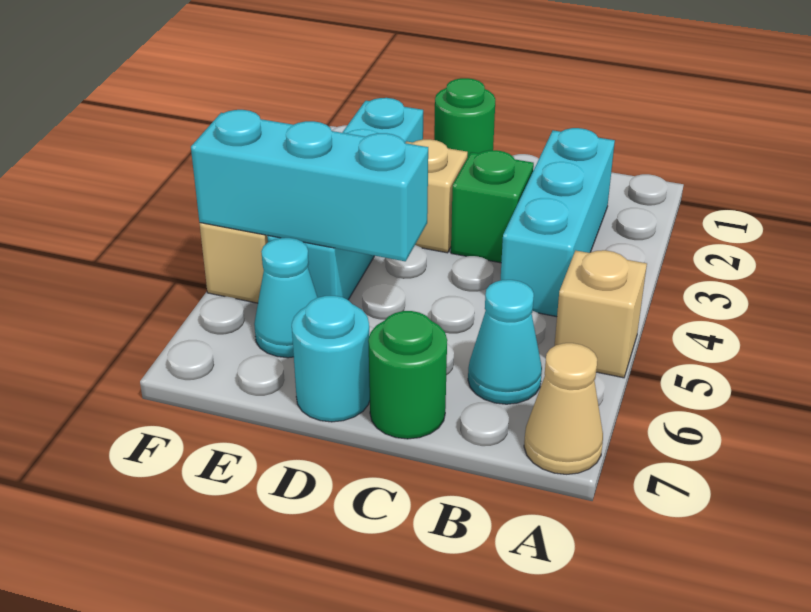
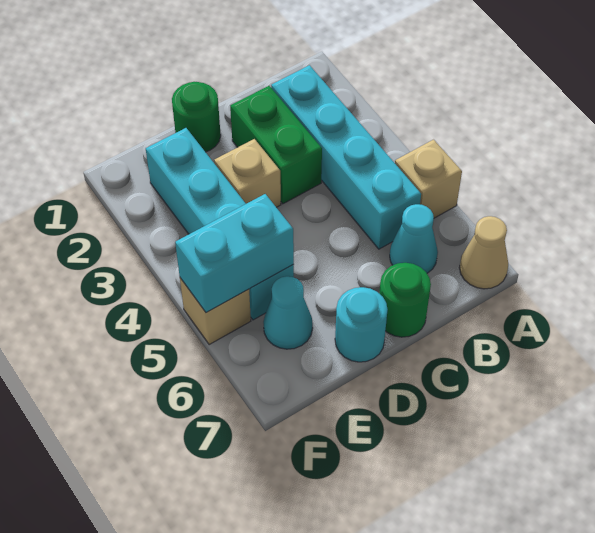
cyan brick B2:B4 level 1 -> cyan brick B2:B5 level 1
green brick C3 level 1 -> green brick C2:C3 level 1
cyan brick D5:F5 level 2 -> cyan brick E5:F5 level 2

